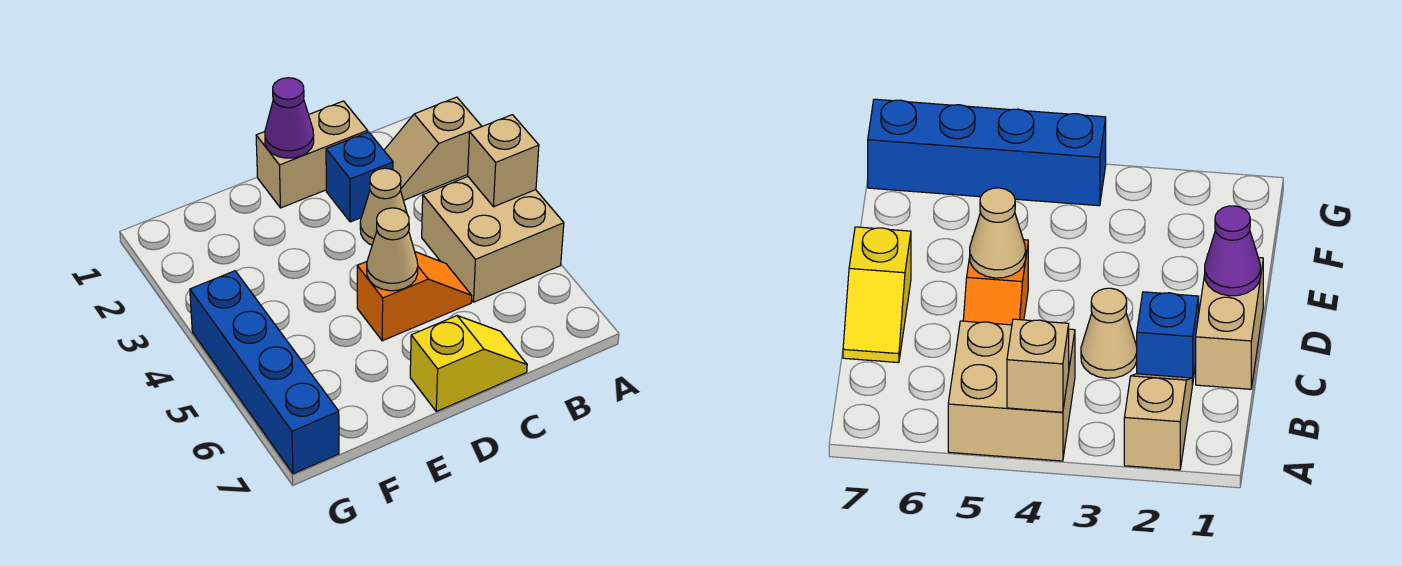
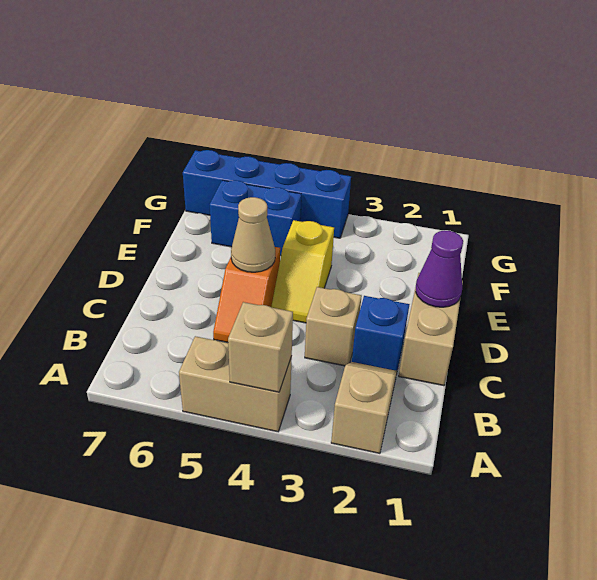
tan brick A4:B5 level 1 -> tan brick A4:A5 level 1
tan cone C3 level 1 -> tan brick C3 level 1
yellow slope C7:D7 level 1 top D -> yellow slope D4:E4 level 1 top E
none -> blue brick F5:F6 level 1

